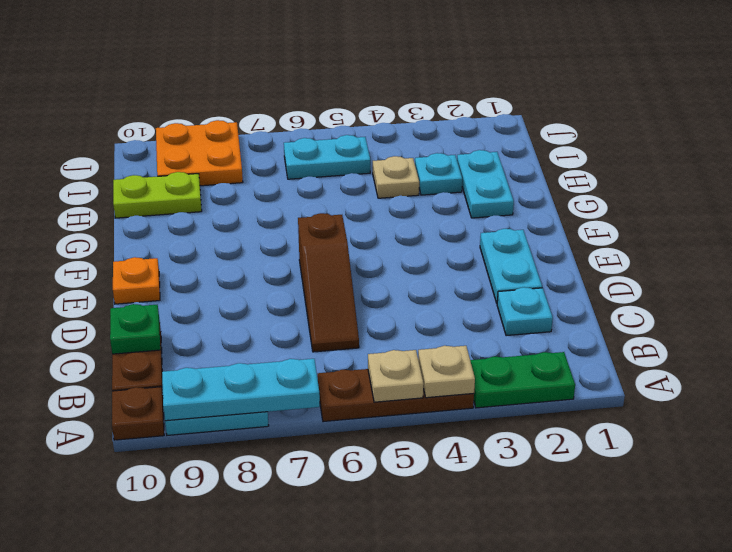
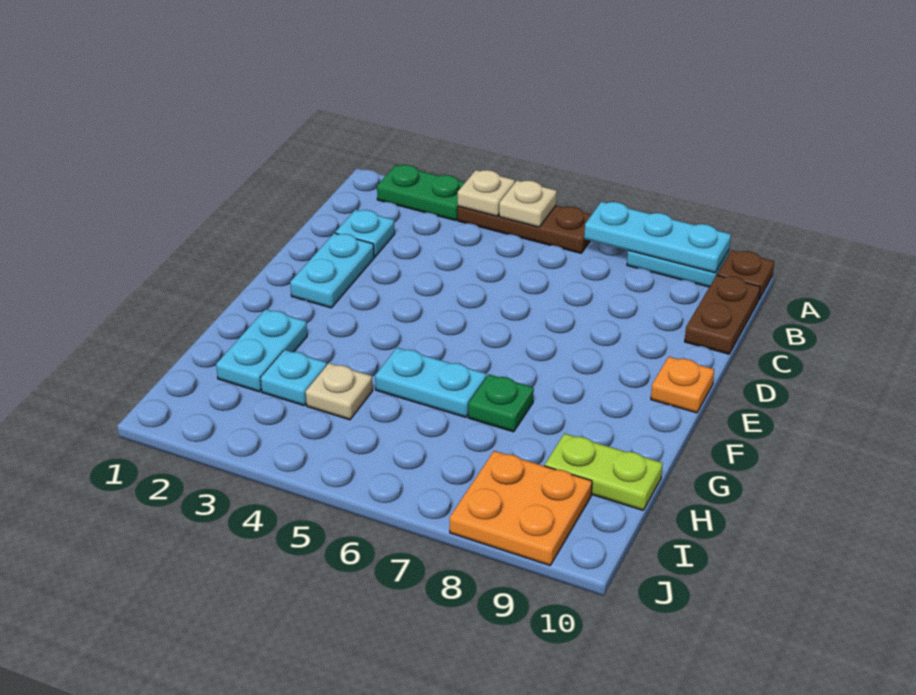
brown slope C6:E6 level 1 top E -> none
green plate C10 level 2 -> green plate G7 level 1
cyan plate I5:I6 level 1 -> cyan plate G5:G6 level 1

